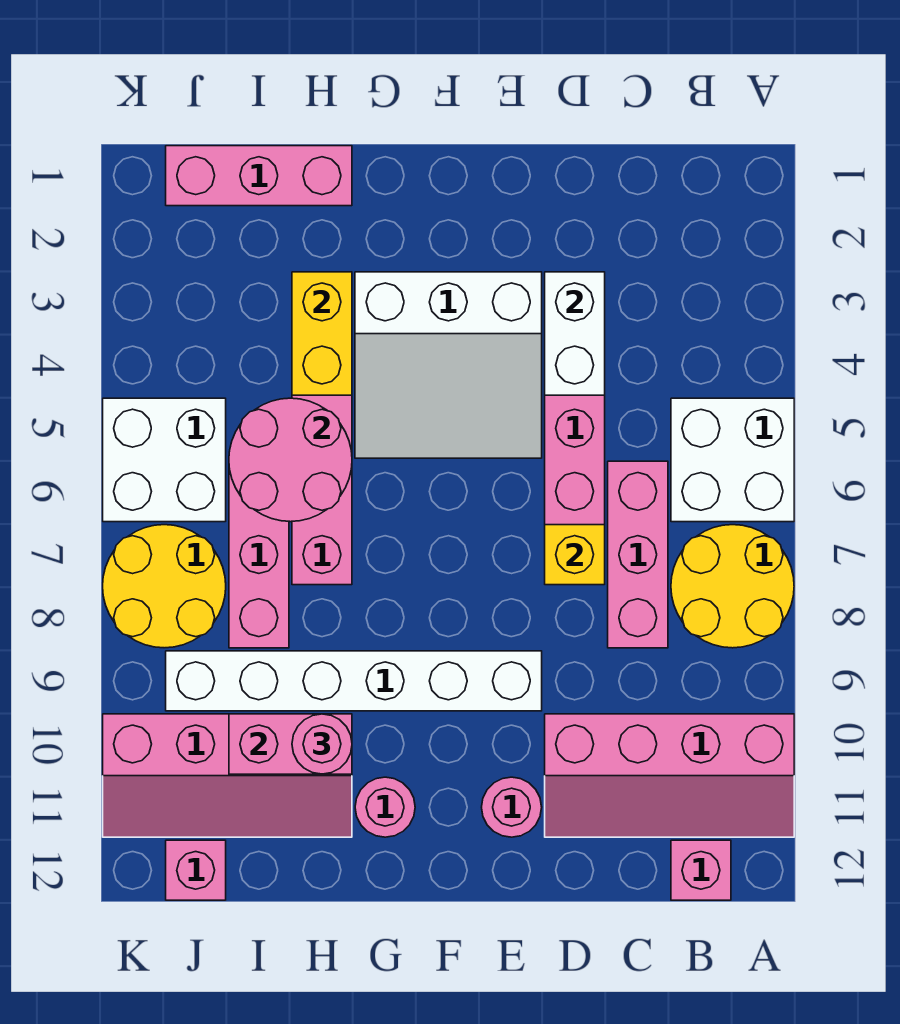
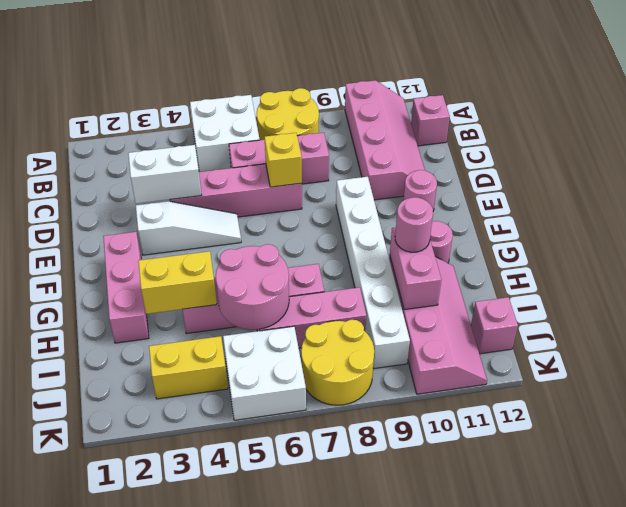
white slope E3:G5 level 1 top 3 -> white slope E3:E5 level 1 top 3
pink brick H1:J1 level 1 -> pink brick F2:H2 level 1
none -> yellow brick J3:J4 level 1

